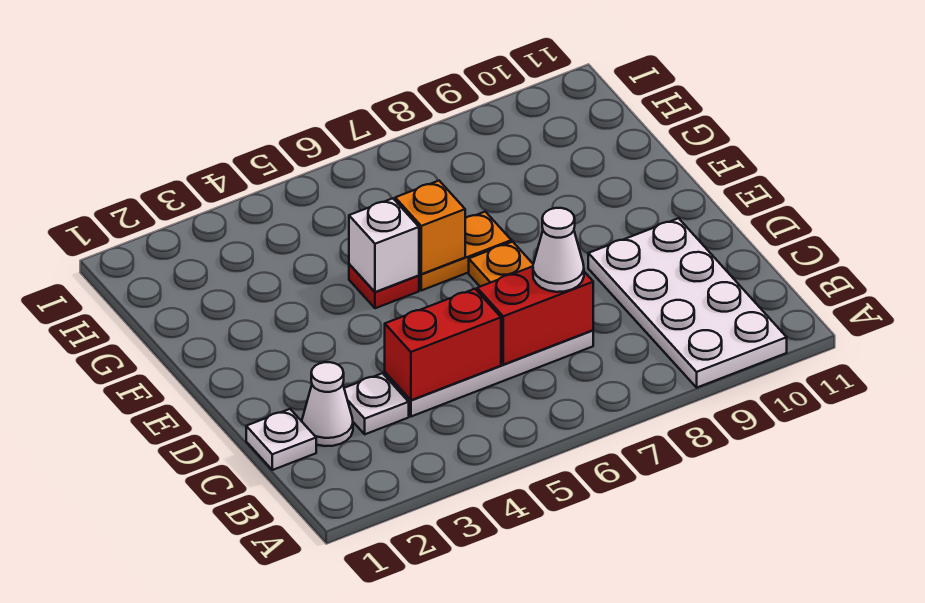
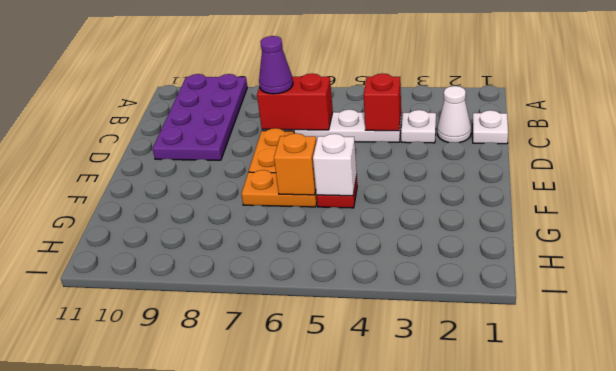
white plate A9:D10 level 1 -> purple plate A9:D10 level 1
red brick C4:C5 level 2 -> red brick C4 level 2
white cone C7 level 3 -> purple cone C7 level 3

